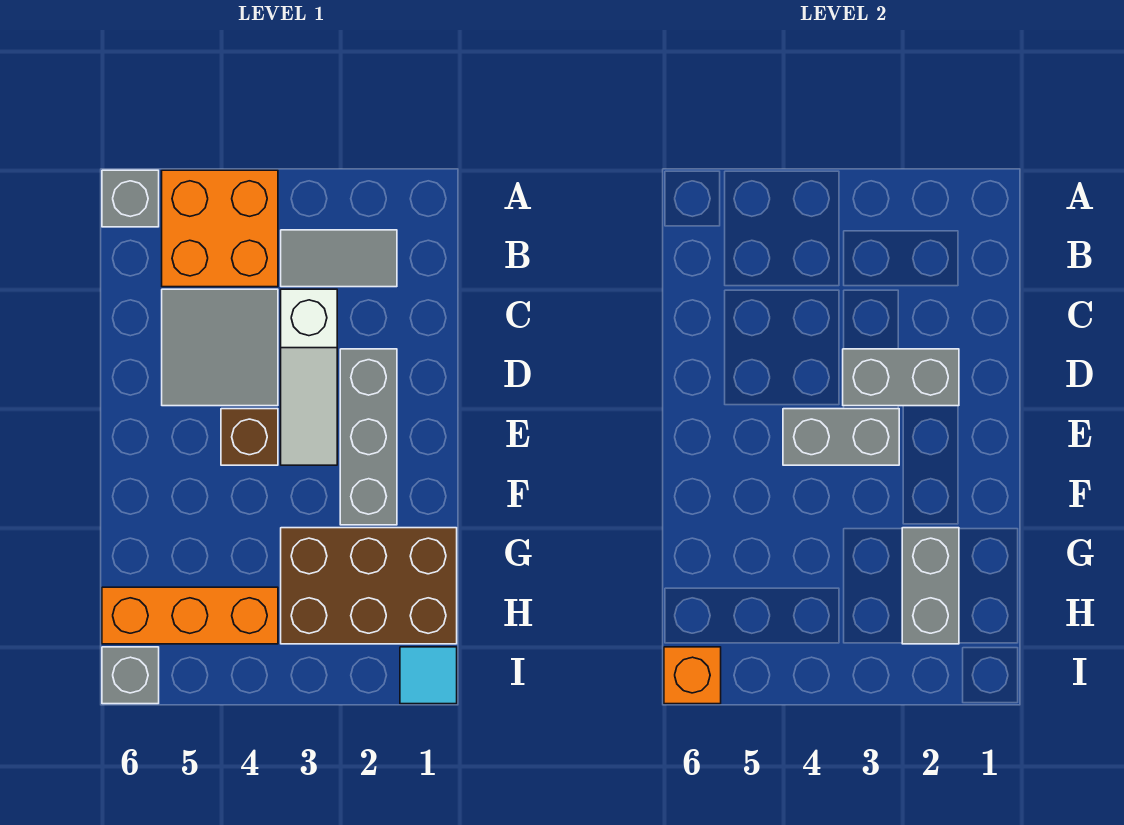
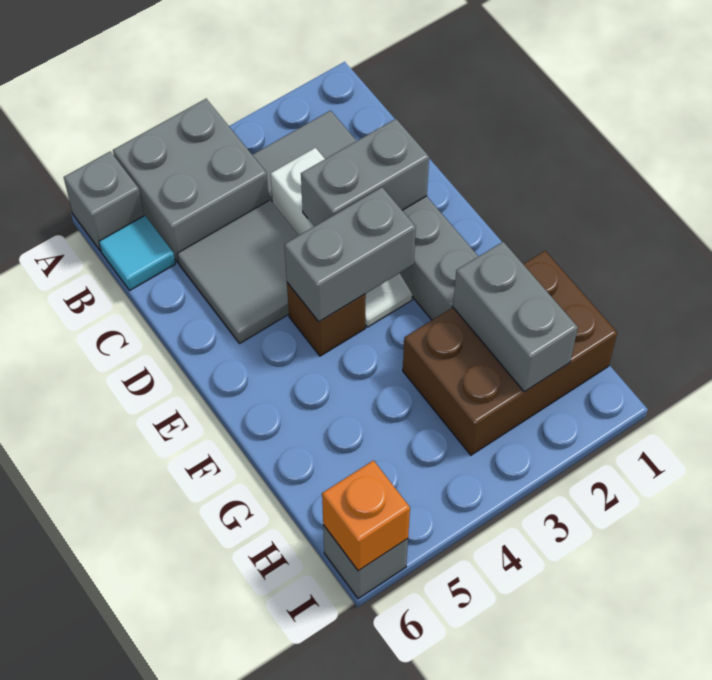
orange brick A4:B5 level 1 -> grey brick A4:B5 level 1
orange brick H4:H6 level 1 -> none
cyan tile I1 level 1 -> cyan tile B6 level 1

